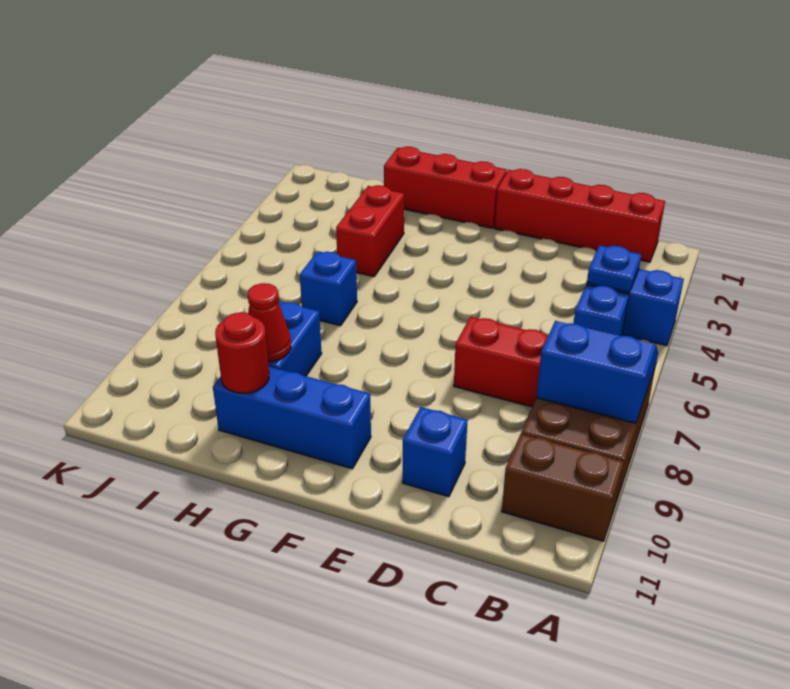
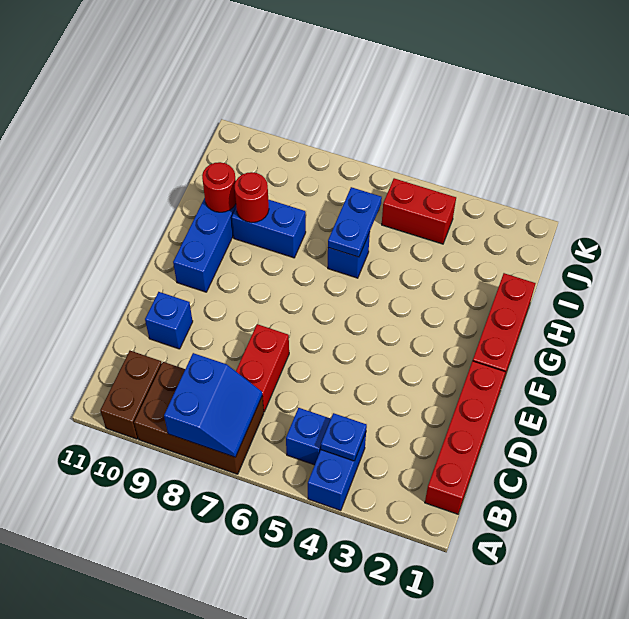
red brick H3:H4 level 1 -> red brick J4:J5 level 1
none -> blue plate H6:I6 level 2
red cone H9 level 2 -> red round brick H9 level 2

